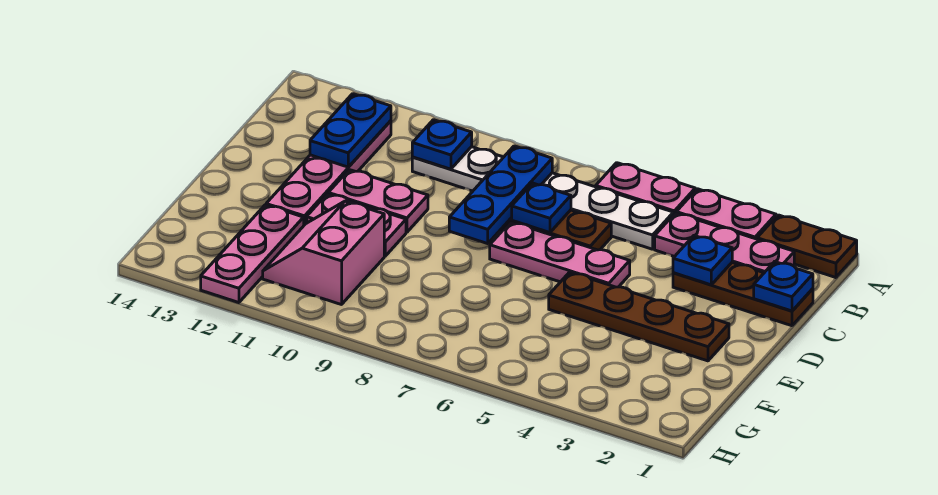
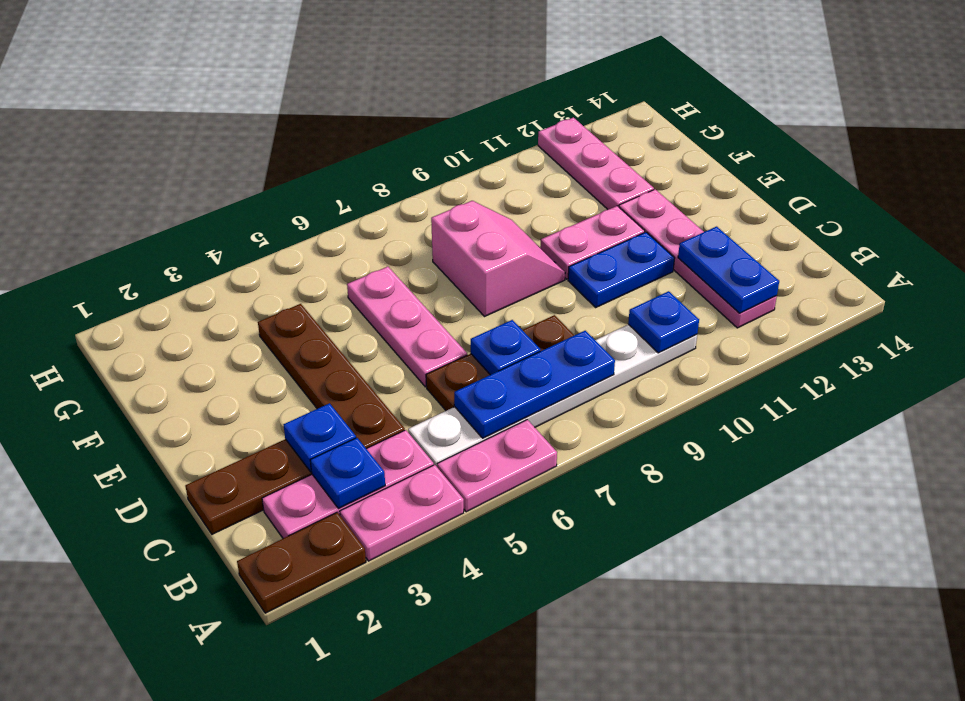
blue plate B8:D8 level 2 -> blue plate B6:B8 level 2
blue plate C1 level 2 -> blue plate B3 level 2
pink plate D5:D7 level 1 -> pink plate D6:F6 level 1
pink plate D10:D11 level 1 -> blue plate D10:D11 level 1
brown plate E2:E5 level 1 -> brown plate C4:F4 level 1
pink slope F10:G11 level 1 top 10 -> pink slope E8:F9 level 1 top 8

